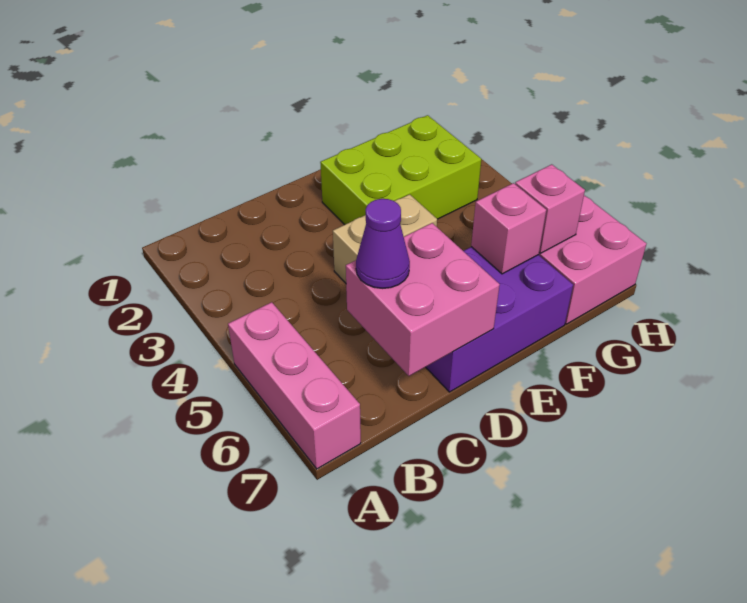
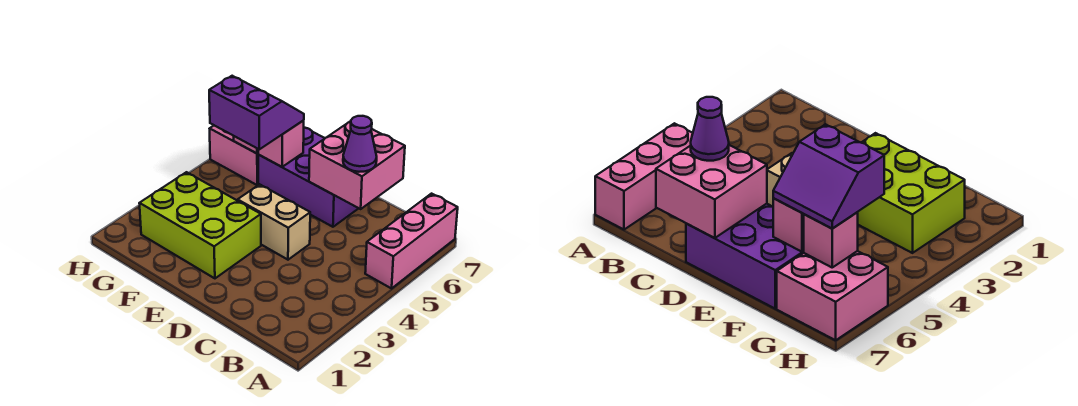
none -> purple slope F5:G6 level 3 top 5

